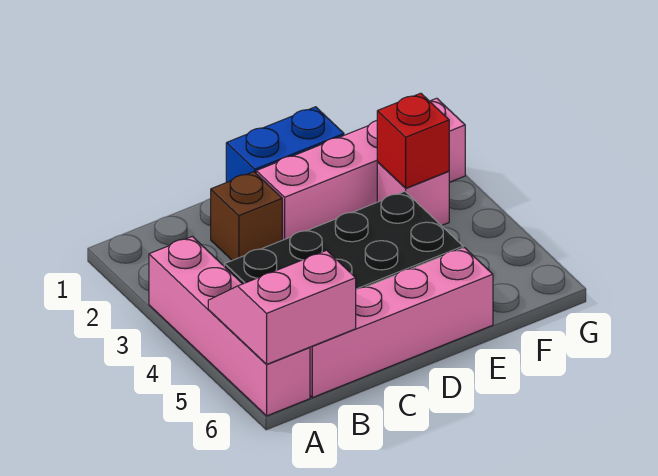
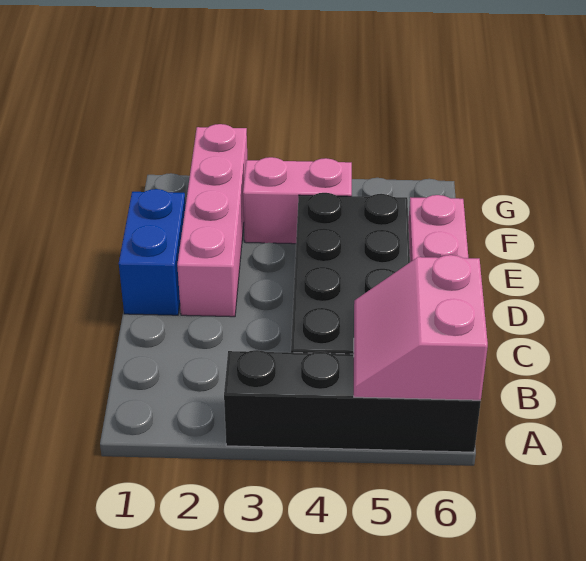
pink brick A3:A6 level 1 -> black brick A3:A6 level 1
brown brick C2 level 1 -> none
pink brick F3 level 1 -> pink brick F3:F4 level 1
red brick F3 level 2 -> none

